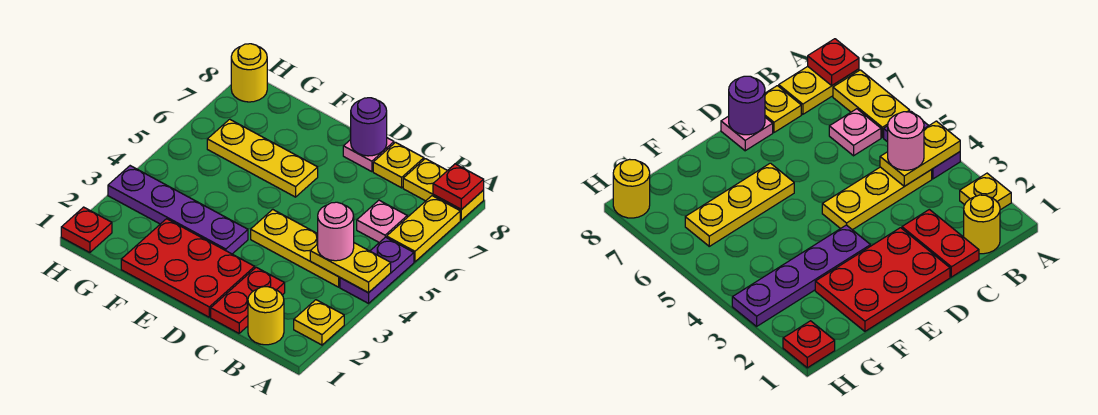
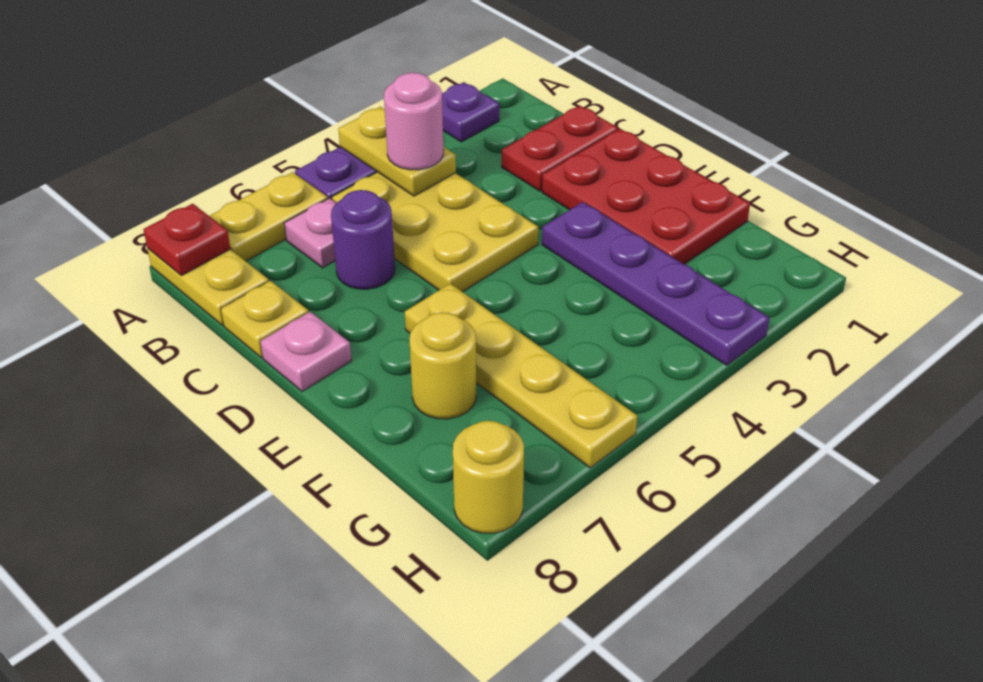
yellow plate A2 level 1 -> purple plate A2 level 1
yellow round brick B1 level 1 -> yellow round brick F7 level 1
yellow plate B4:D4 level 1 -> yellow plate B4:D5 level 1
purple round brick D8 level 2 -> purple round brick C6 level 1
yellow plate E6:G6 level 1 -> yellow plate E6:H6 level 1
red plate H1 level 1 -> none

